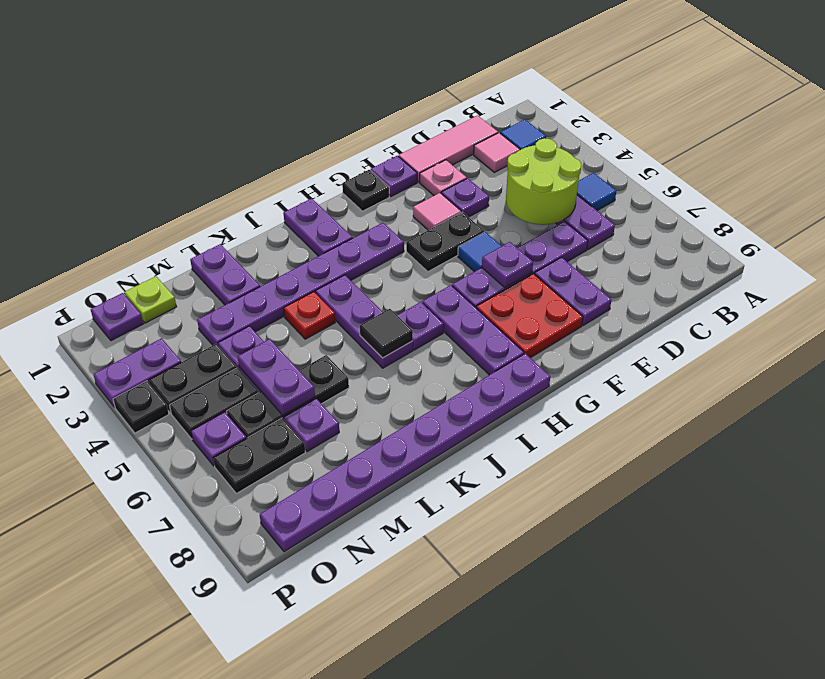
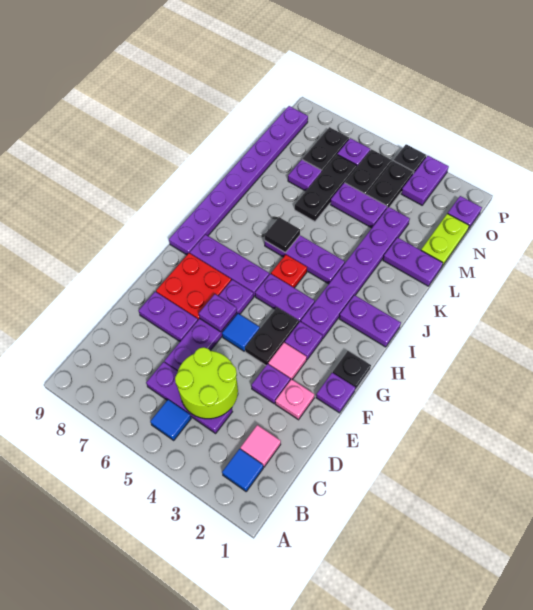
pink tile C1:E1 level 1 -> none
purple plate I6 level 1 -> purple plate G3 level 1
red plate K4 level 1 -> red plate I5 level 1
purple plate M5:M6 level 2 -> purple plate H4:H5 level 1
lime plate N1 level 1 -> lime plate M1:N1 level 1

